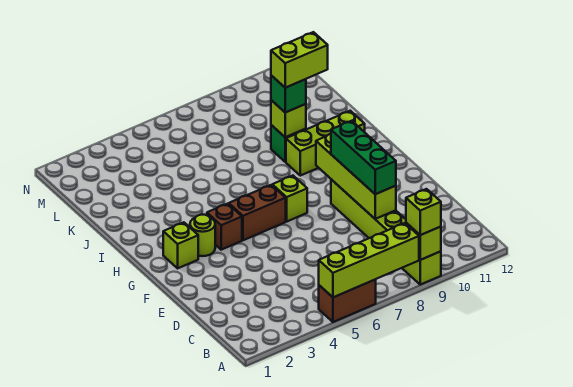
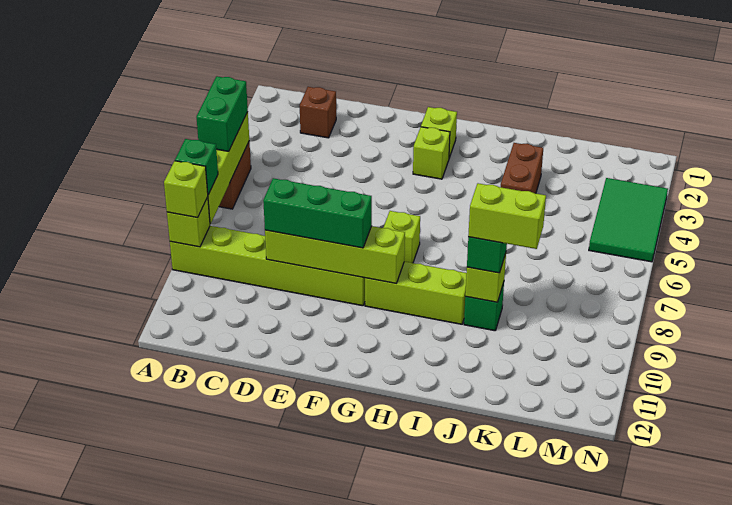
none -> green brick A5:A6 level 3
none -> green brick A8 level 3
lime round brick G3 level 1 -> lime brick G3 level 1
brown brick G4 level 1 -> brown brick C2 level 1
brown brick G5:G6 level 1 -> brown brick J3:J4 level 1
lime brick I9:I11 level 1 -> lime brick G9:I9 level 1
lime brick J9:J10 level 4 -> lime brick J9:K9 level 4
none -> green tile M3:N5 level 1

